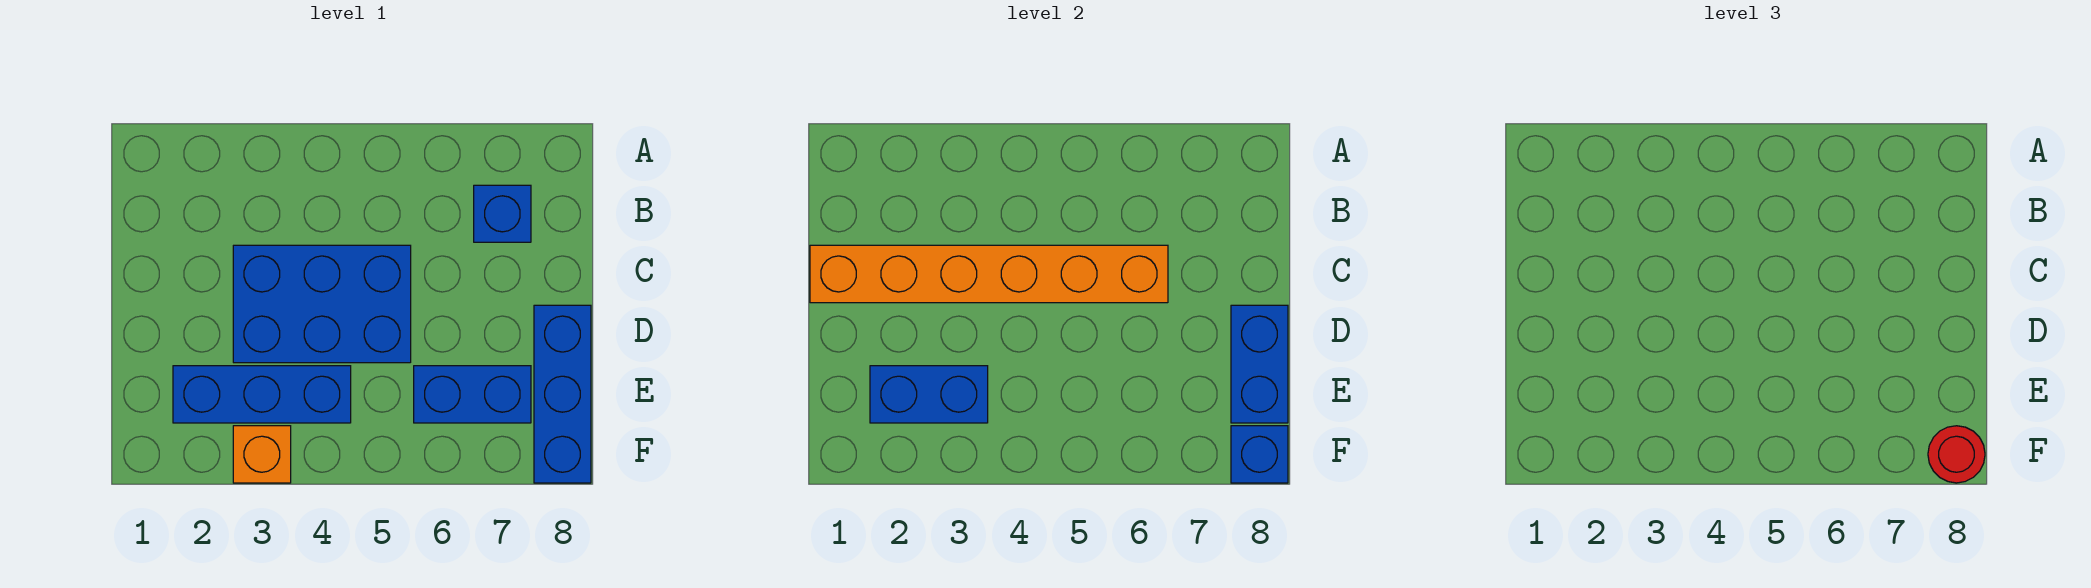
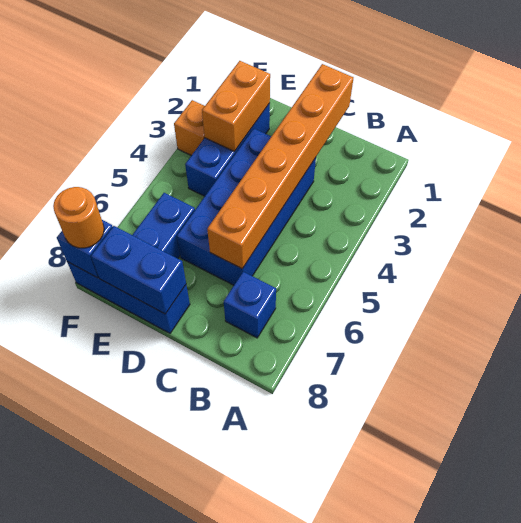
blue brick C3:D5 level 1 -> blue brick C3:D6 level 1
blue brick E2:E3 level 2 -> orange brick E2:E3 level 2
red round brick F8 level 3 -> orange round brick F8 level 3

